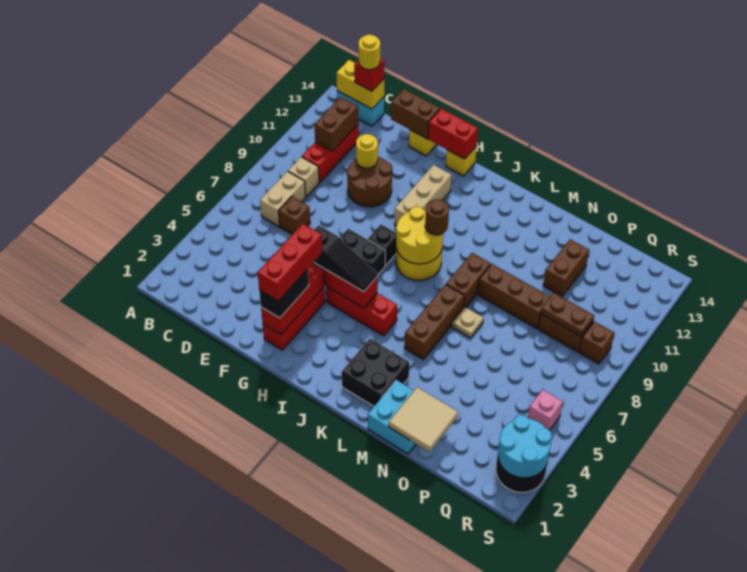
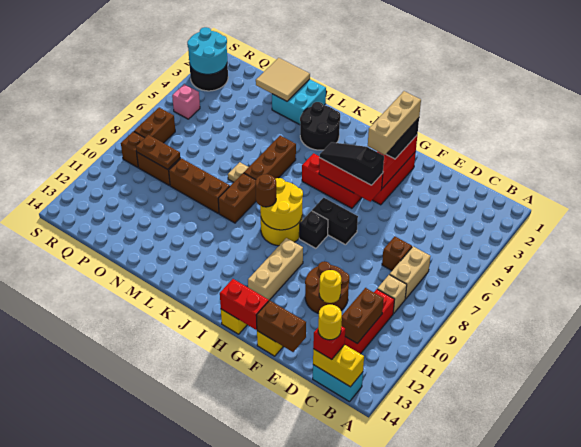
red brick G2:G4 level 4 -> tan brick G2:G4 level 4
black brick K2:L3 level 1 -> black round brick K2:L3 level 1
brown brick O11:O12 level 1 -> brown brick R7:R8 level 1

